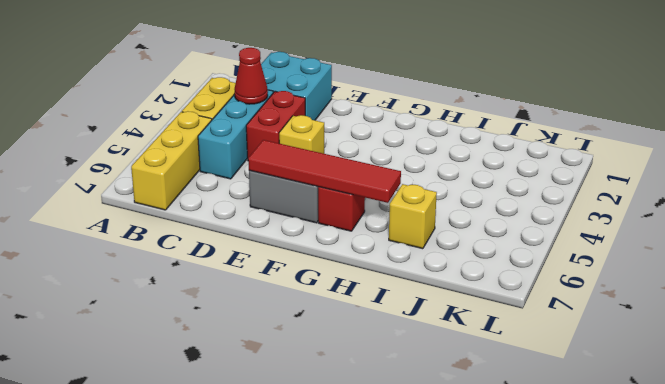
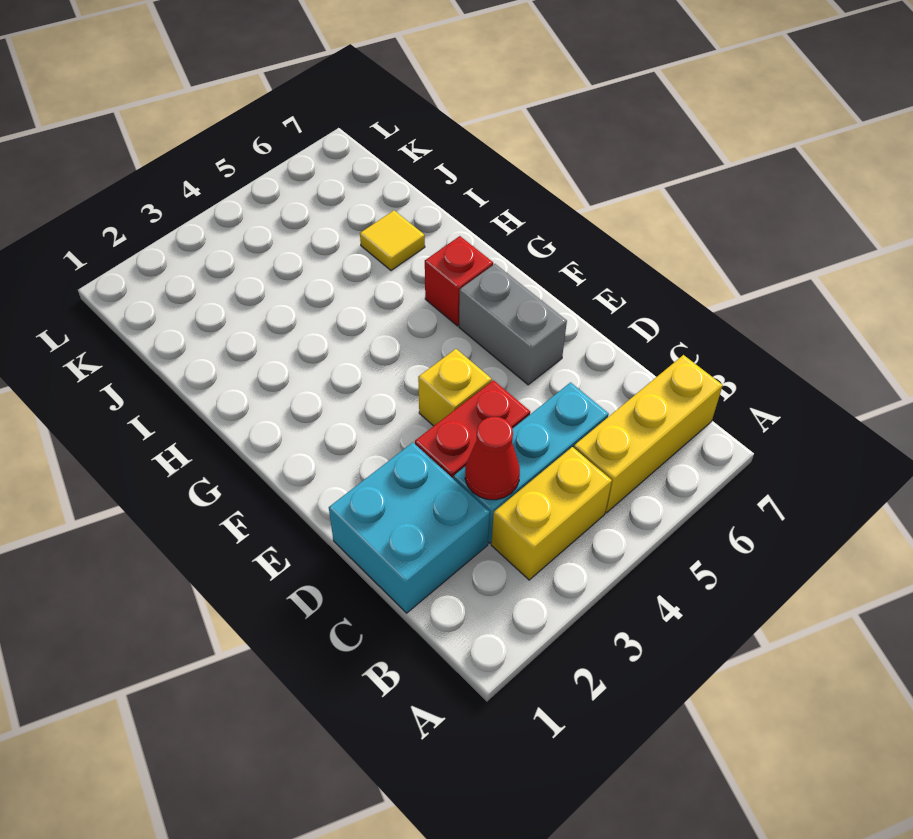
red tile E6:H6 level 2 -> none
yellow brick I6 level 1 -> yellow tile I6 level 1

